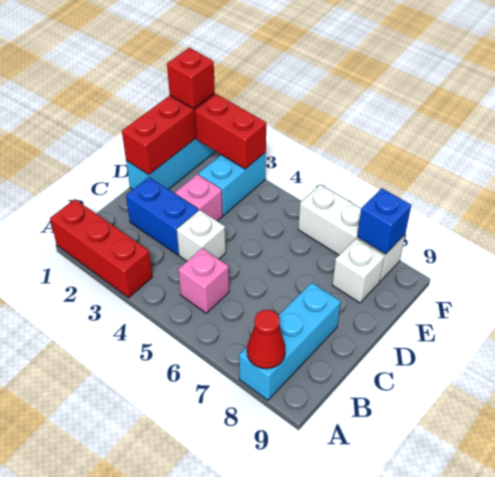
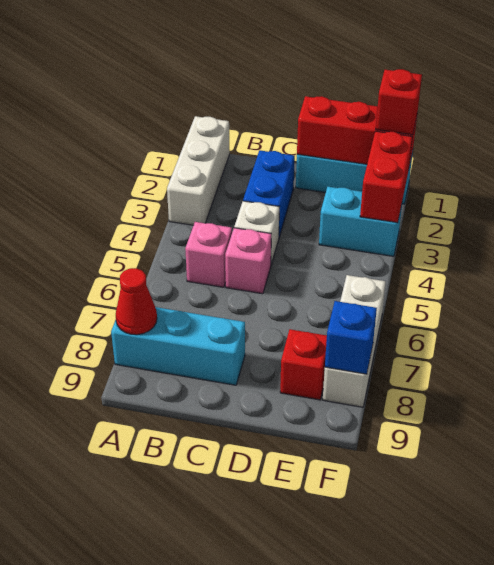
red brick A1:A3 level 1 -> white brick A1:A3 level 1
pink brick D3 level 1 -> pink brick C5 level 1
white brick E8 level 1 -> red brick E8 level 1

